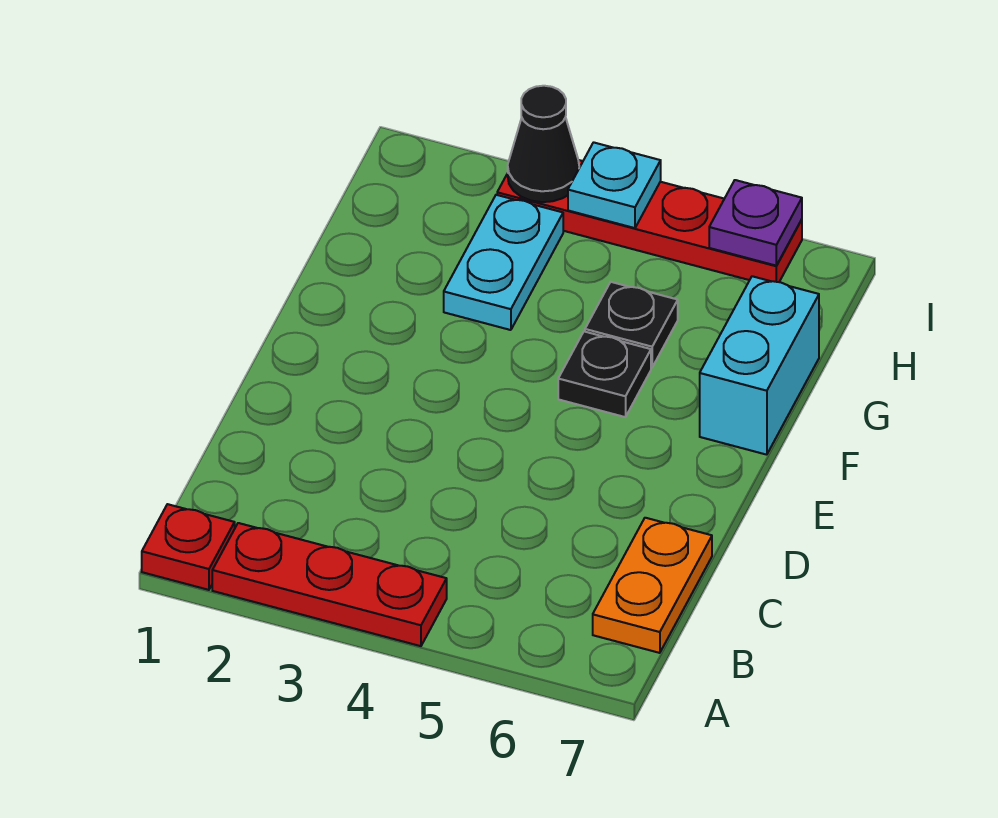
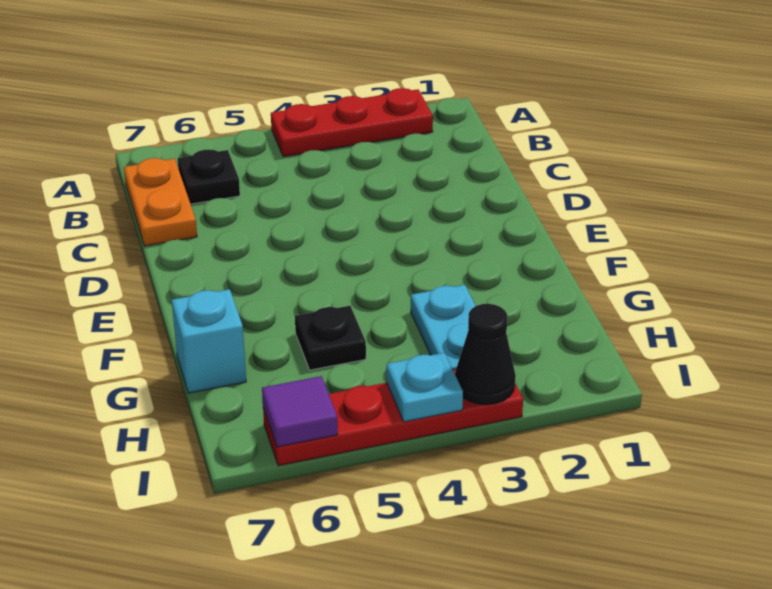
red plate A1 level 1 -> none
black plate F5 level 1 -> black plate B6 level 1
cyan brick F7:G7 level 1 -> cyan brick G7 level 1
purple plate I6 level 2 -> purple tile I6 level 2

